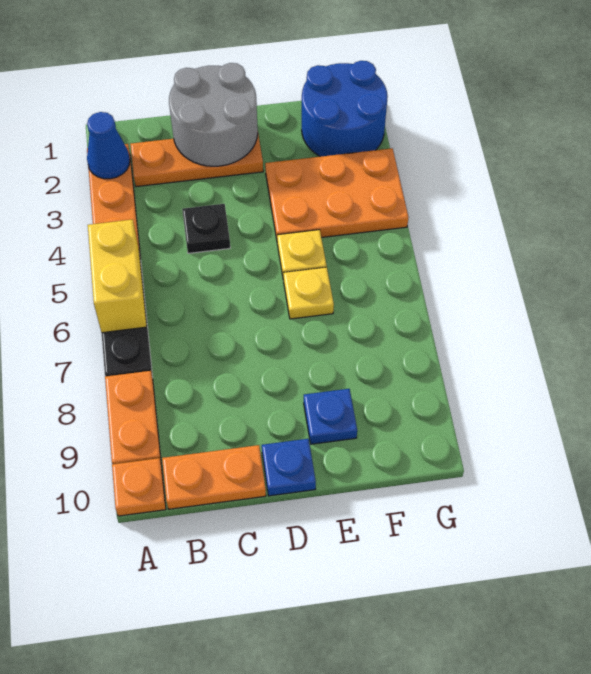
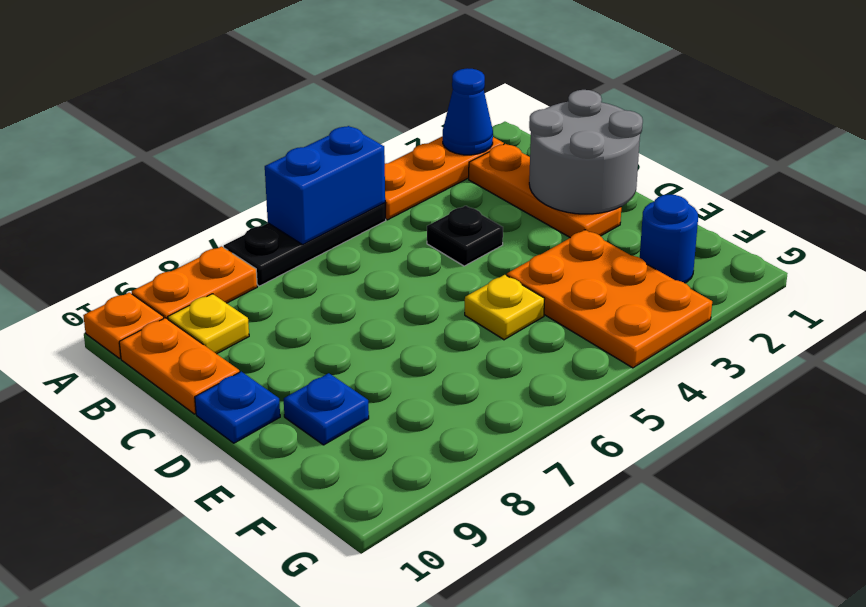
yellow brick A5:A6 level 2 -> blue brick A5:A6 level 2
yellow plate E6 level 1 -> yellow plate B9 level 1
blue round brick F1:G2 level 1 -> blue round brick F2 level 1

